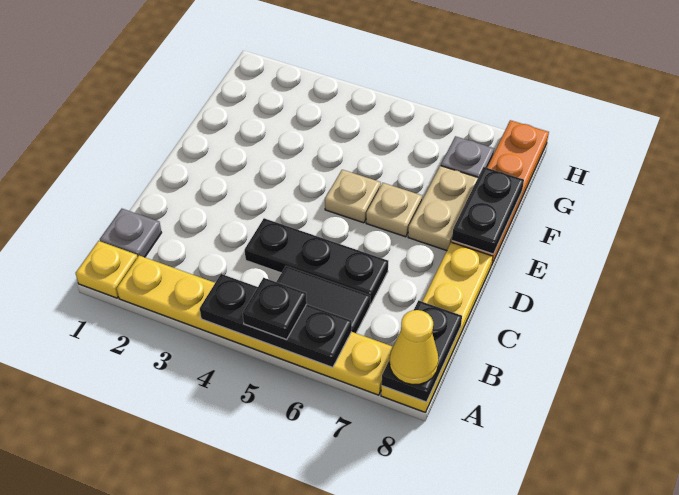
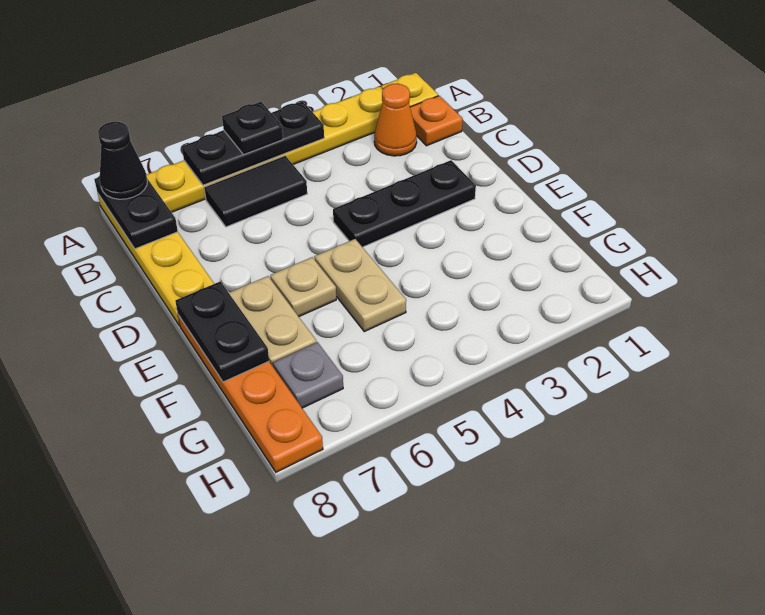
yellow cone A8 level 3 -> black cone A8 level 3
grey plate B1 level 1 -> orange plate B1 level 1
none -> orange cone B2 level 1
black plate C4:C6 level 1 -> black plate D2:D4 level 1
tan plate E5 level 1 -> tan plate E5:F5 level 1

